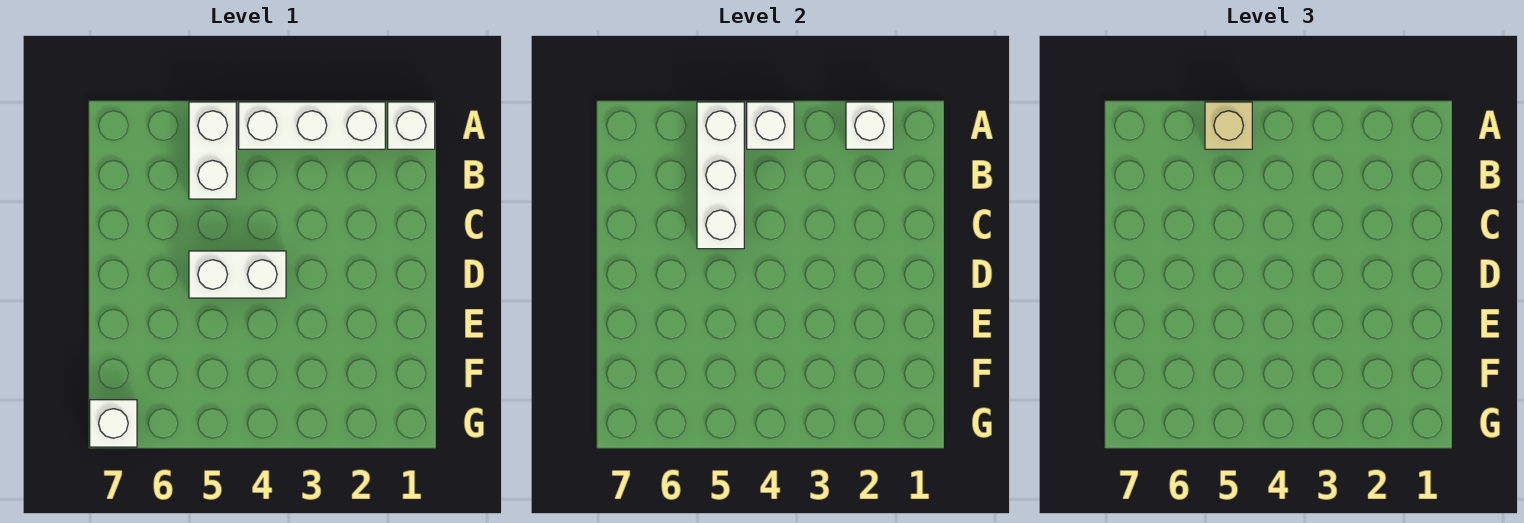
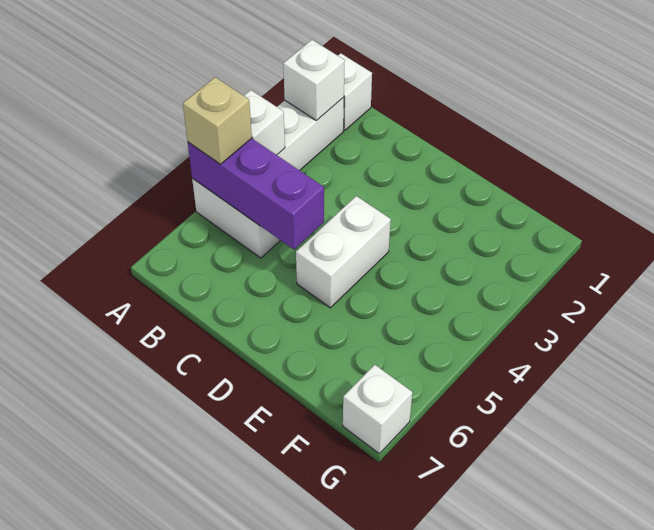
white brick A5:C5 level 2 -> purple brick A5:C5 level 2

